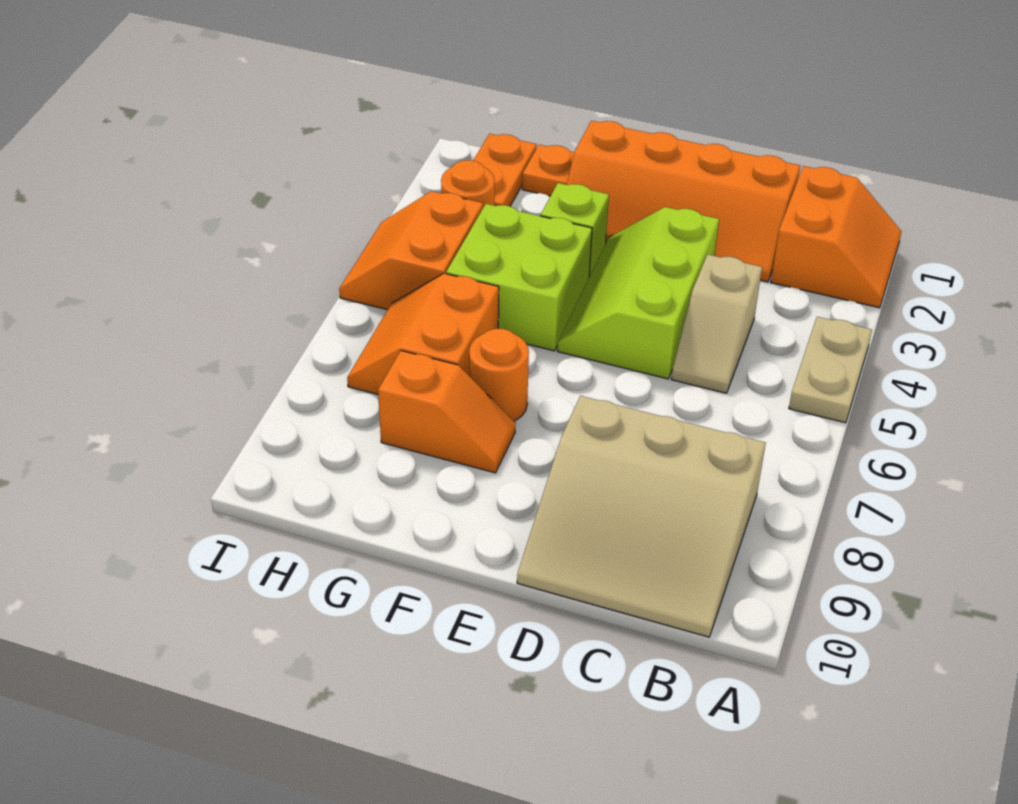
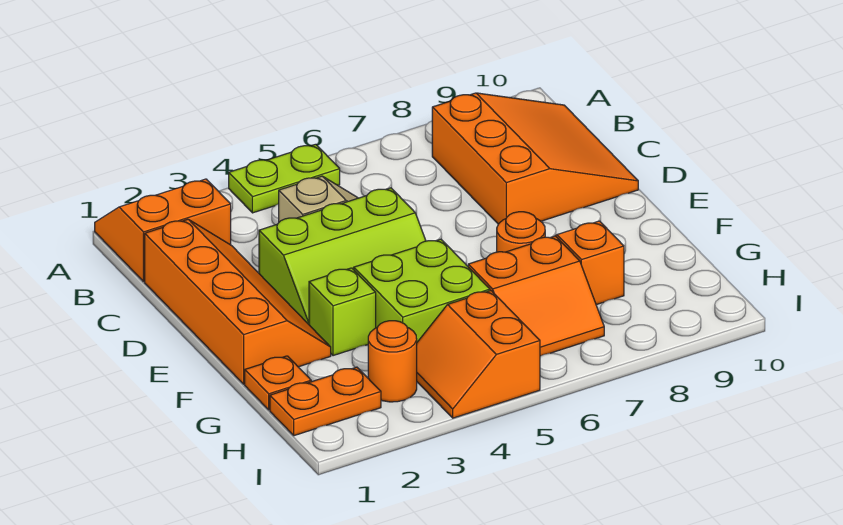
tan plate A4:A5 level 1 -> lime plate A4:A5 level 1
tan slope B8:D10 level 1 top 8 -> orange slope B8:D10 level 1 top 8
orange slope H4:I5 level 1 top H -> orange slope H4:I5 level 1 top 5

